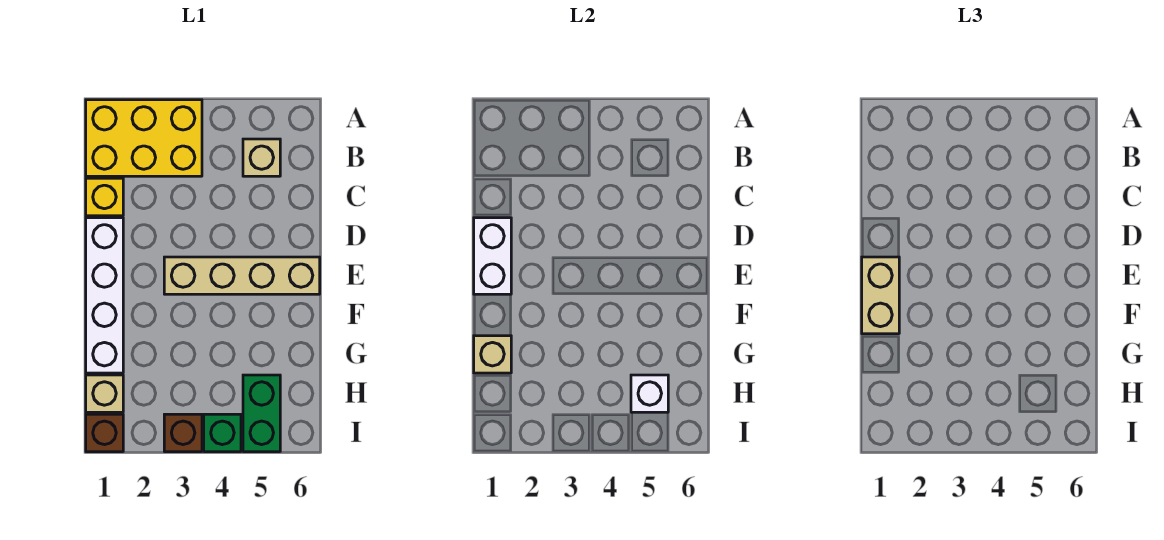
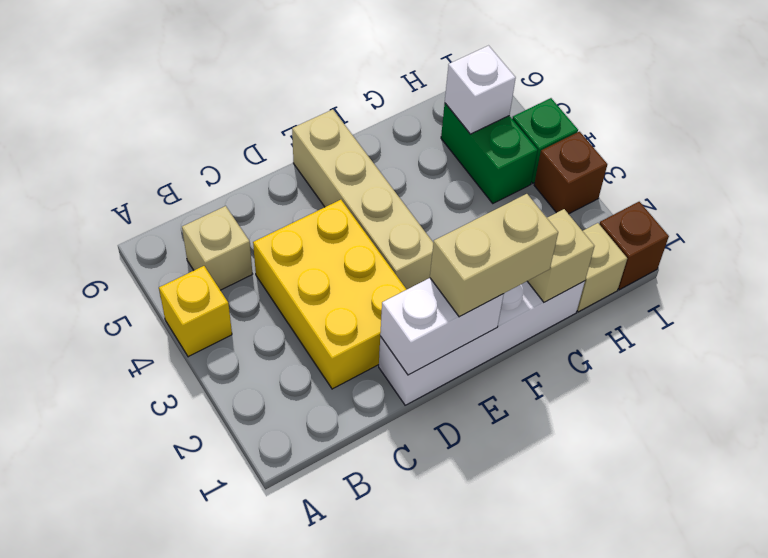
yellow brick A1:B3 level 1 -> yellow brick C2:D4 level 1
yellow brick C1 level 1 -> yellow brick A4 level 1
green brick H5:I5 level 1 -> green brick H4:H5 level 1

